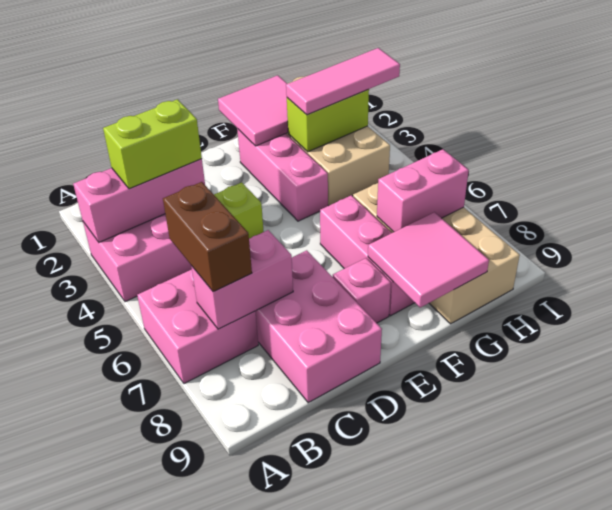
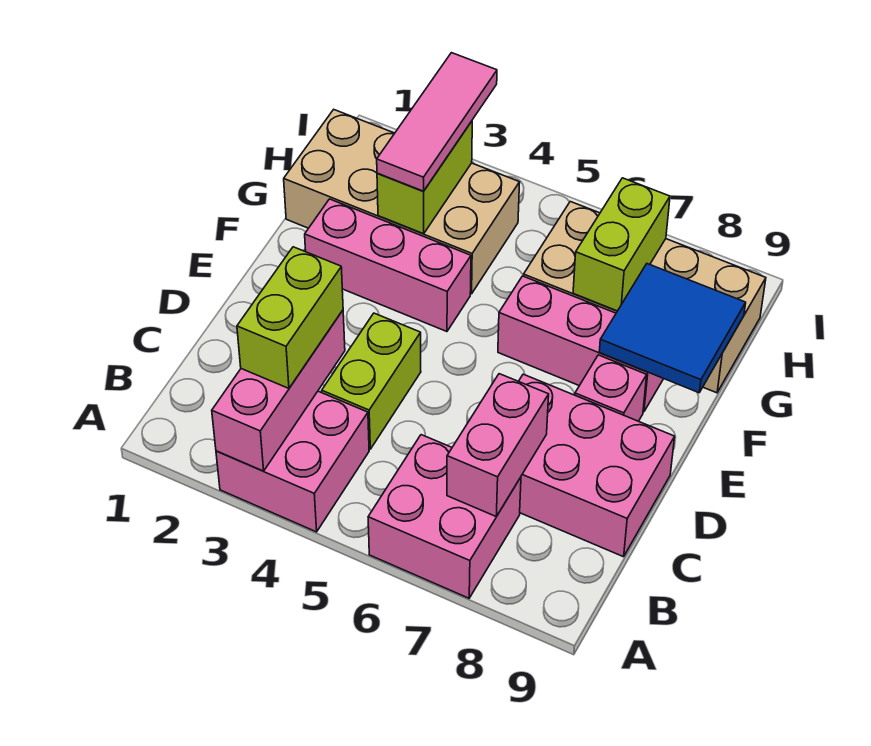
brown brick B6:B7 level 3 -> none
pink tile F1:G2 level 2 -> none
pink tile F8:G9 level 2 -> blue tile F8:G9 level 2
pink brick G7:H7 level 2 -> lime brick G7:H7 level 2

